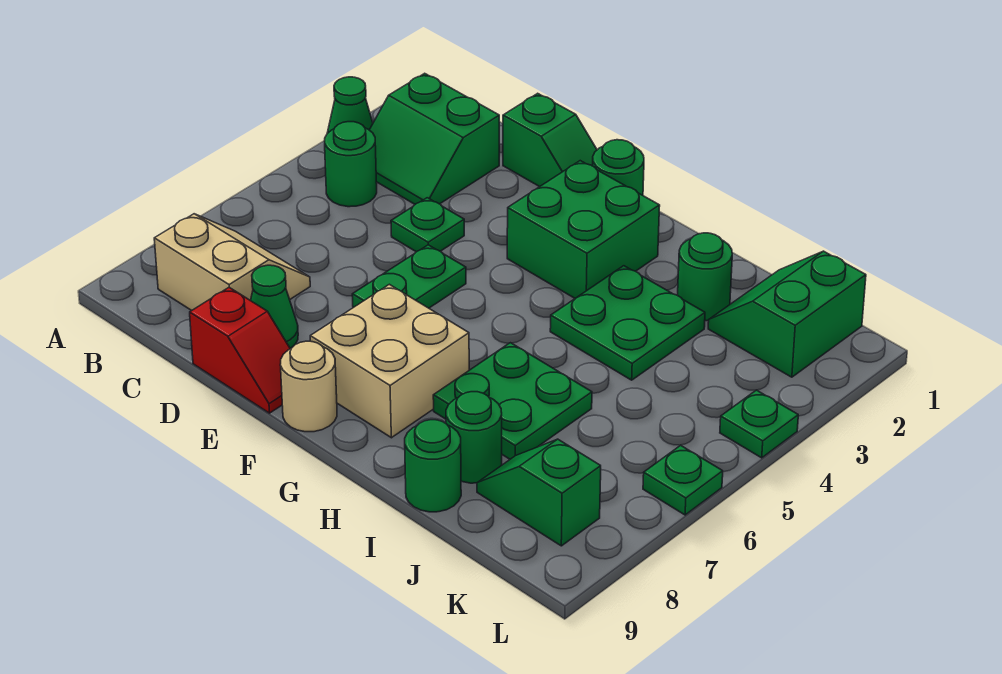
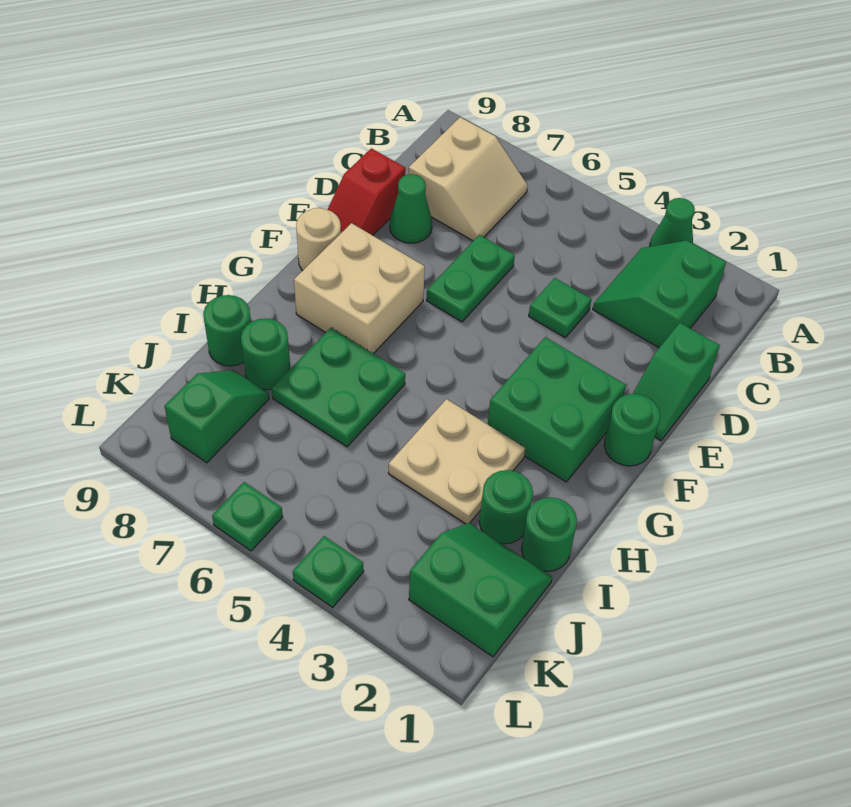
green round brick B4 level 1 -> green round brick I1 level 1
green plate E5:E6 level 1 -> green plate D6:E6 level 1
green plate H3:I4 level 1 -> tan plate H3:I4 level 1

